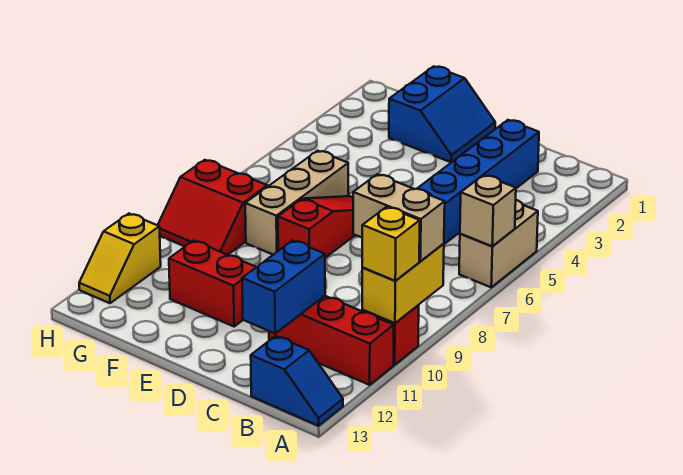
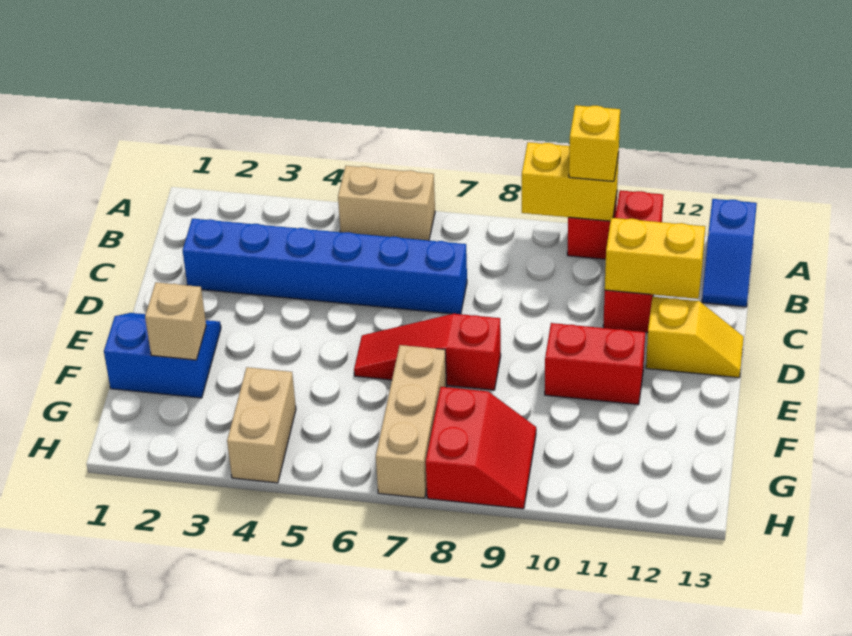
tan brick A6 level 2 -> tan brick F2 level 2
tan brick A9:B9 level 3 -> tan brick G4:H4 level 1
blue slope A13:B13 level 1 top B -> blue slope A13:B13 level 1 top A
blue brick C11:C12 level 2 -> yellow brick C11:C12 level 2
red brick E11:F11 level 1 -> red brick E10:E11 level 1
tan brick F6:F8 level 1 -> tan brick F7:H7 level 1
yellow slope H11:H12 level 1 top 11 -> yellow slope D12:D13 level 1 top 12

